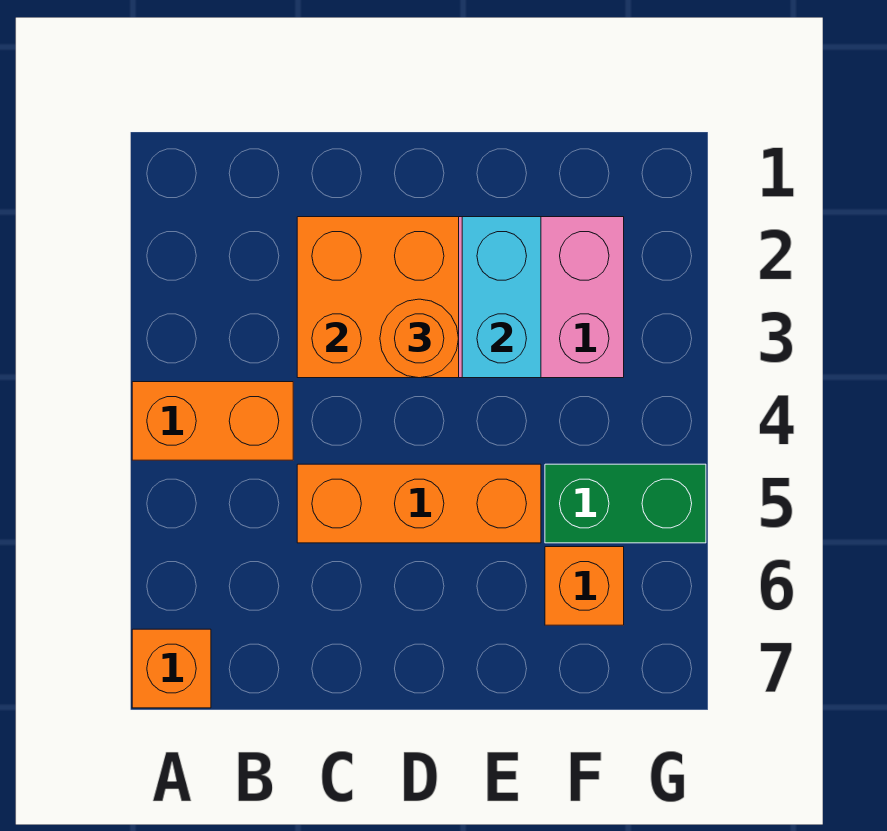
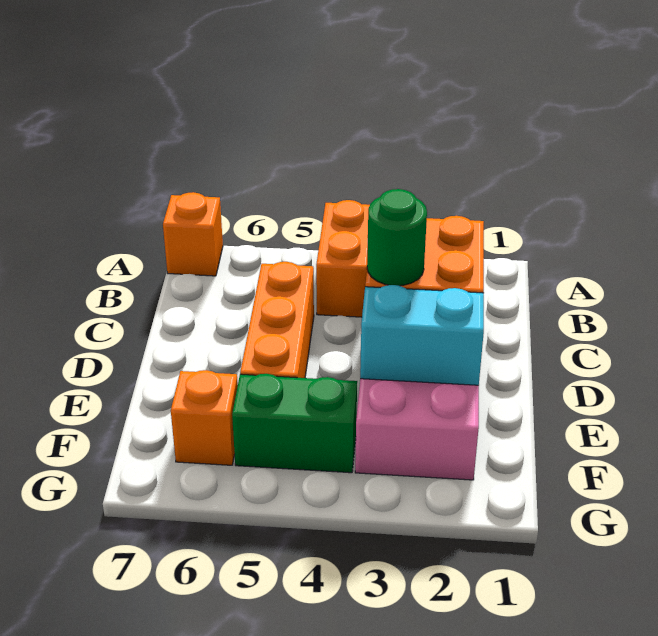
orange round brick D3 level 3 -> green round brick D3 level 3
green brick F5:G5 level 1 -> green brick F4:F5 level 1

